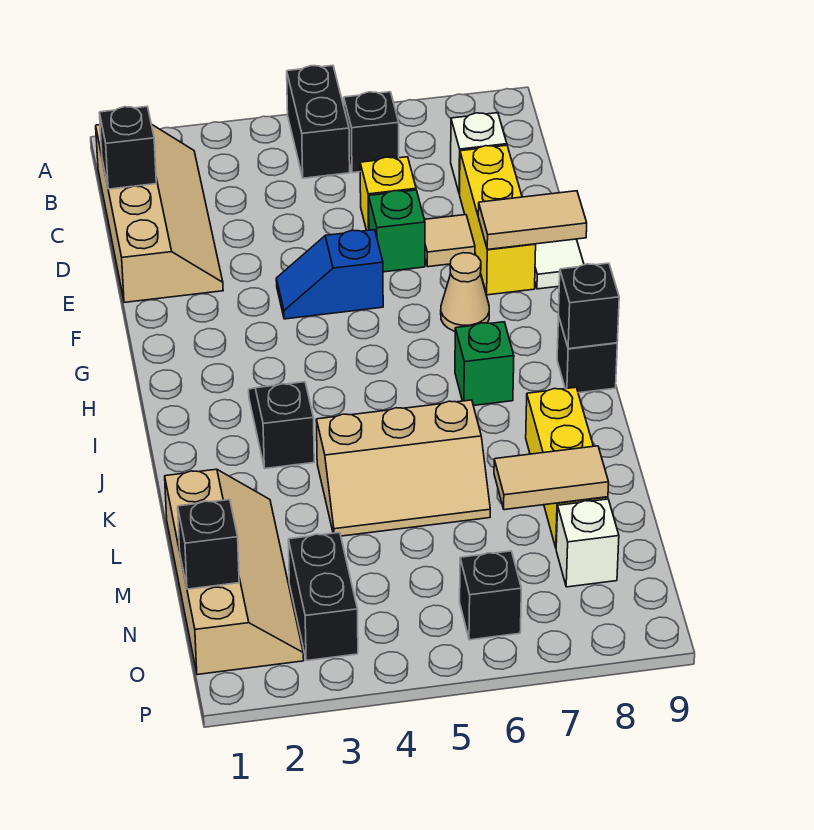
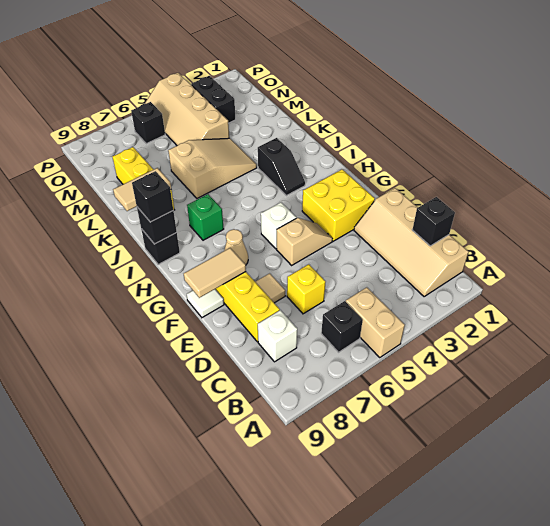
black brick A5:B5 level 1 -> tan brick A5:B5 level 1
green brick E6 level 1 -> none
none -> yellow brick F2:G3 level 1
blue slope F4:F5 level 1 top 5 -> tan slope F4:F5 level 1 top 5
tan slope K4:L6 level 1 top K -> tan slope K4:L6 level 1 top 6
tan slope L1:O2 level 1 top 1 -> tan slope M4:P5 level 1 top 4
tan tile M7:M8 level 2 -> tan tile K8:K9 level 2
black brick N1 level 2 -> black brick I9 level 3
white brick N8 level 1 -> white brick G5 level 1

